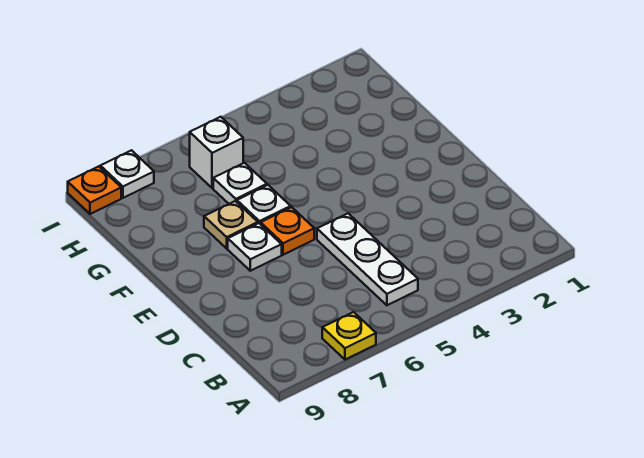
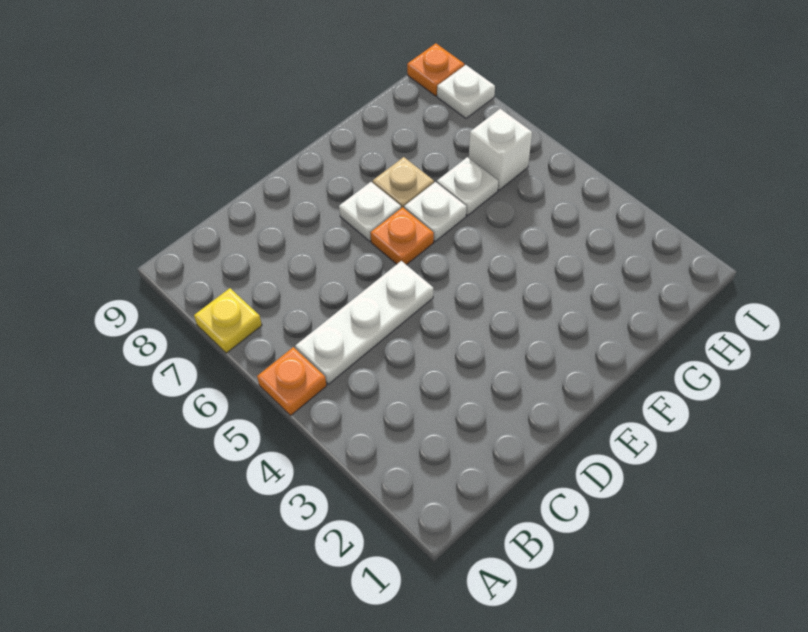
none -> orange plate A5 level 1

